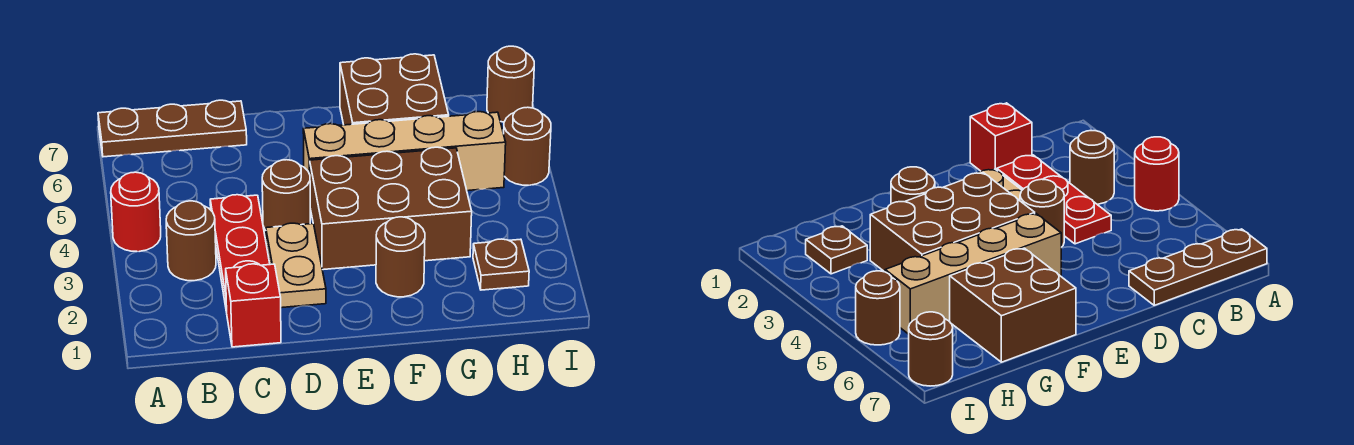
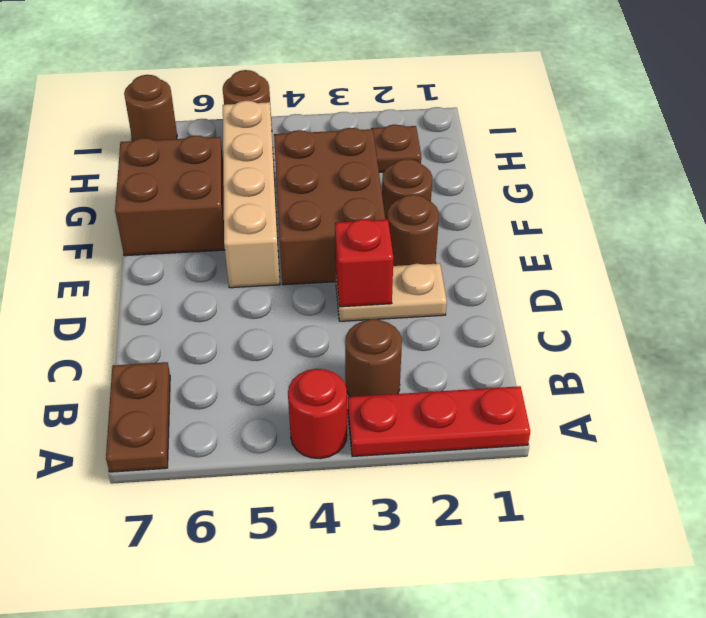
brown plate A7:C7 level 1 -> brown plate A7:B7 level 1
red brick C1 level 1 -> red brick D3 level 2
red plate C2:C4 level 1 -> red plate A1:A3 level 1
brown round brick D4 level 1 -> brown round brick E2 level 1

